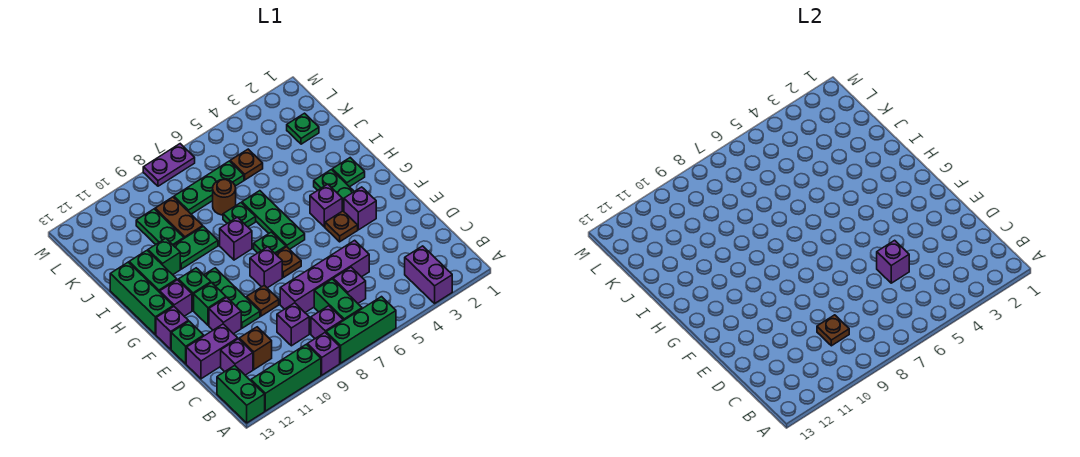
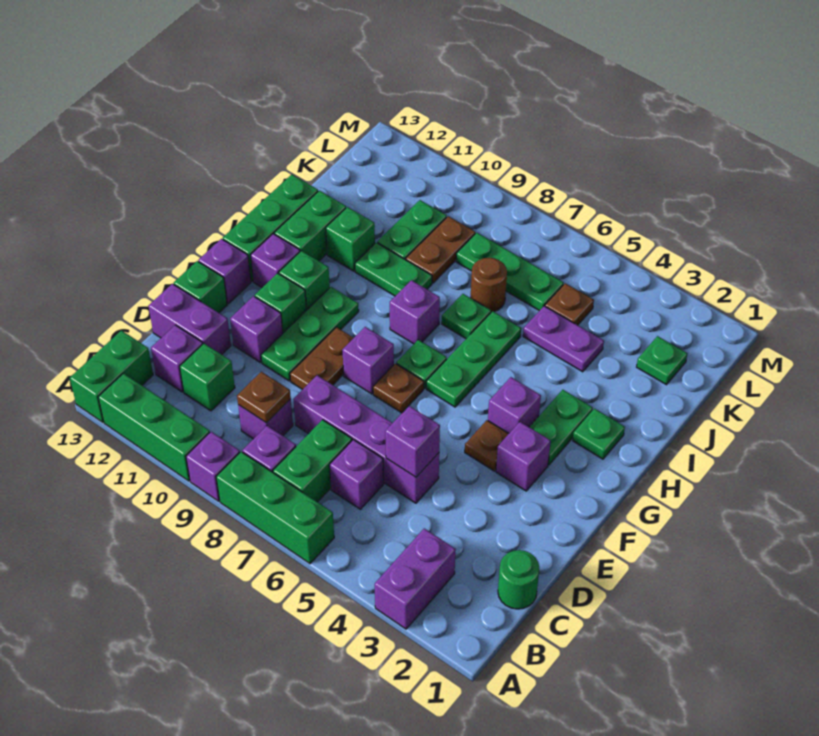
none -> green round brick C1 level 1
brown brick C11 level 1 -> green brick C11 level 1
brown plate E9 level 1 -> brown plate E9:F9 level 1
purple plate M7:M8 level 1 -> purple plate J4:J5 level 1

